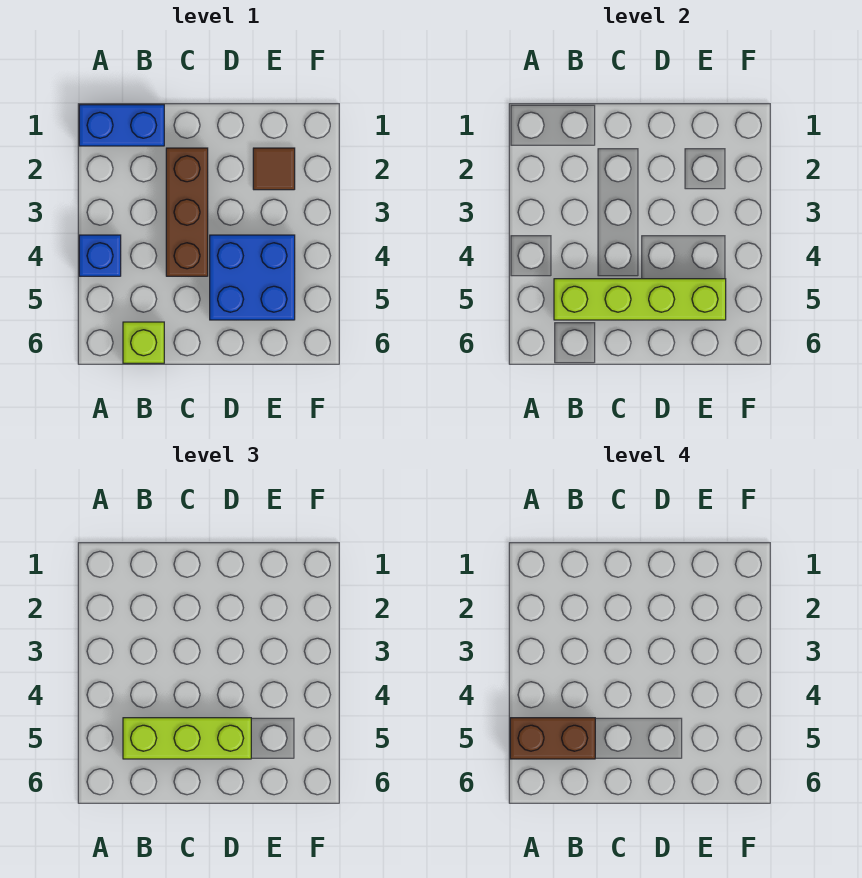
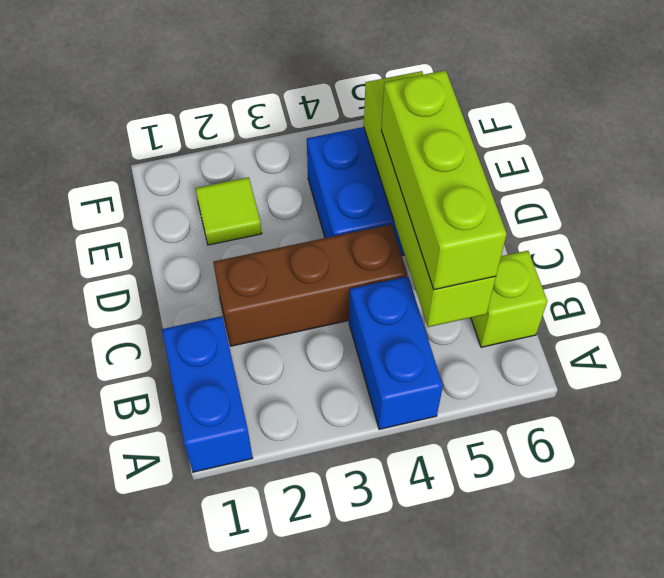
blue brick A4 level 1 -> blue brick A4:B4 level 1
brown brick A5:B5 level 4 -> none
brown tile E2 level 1 -> lime tile E2 level 1

